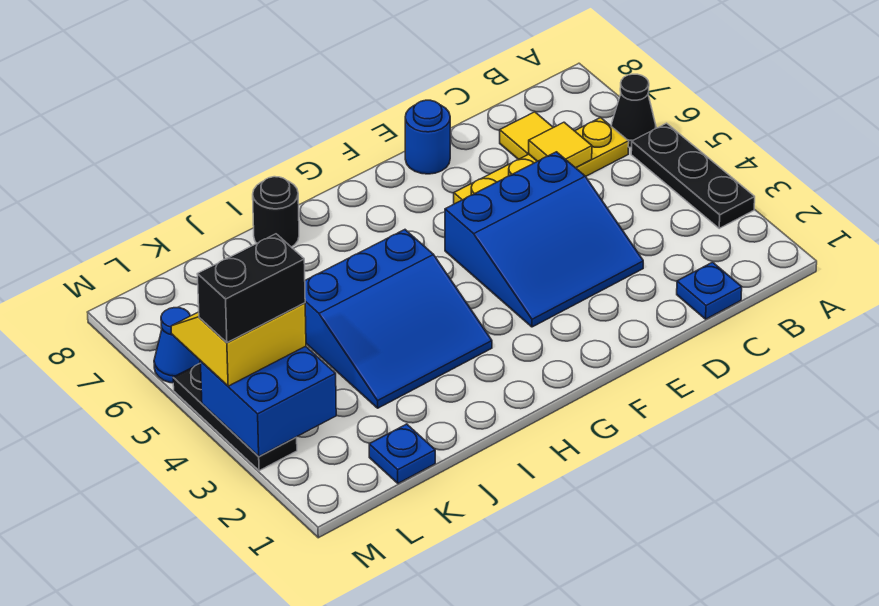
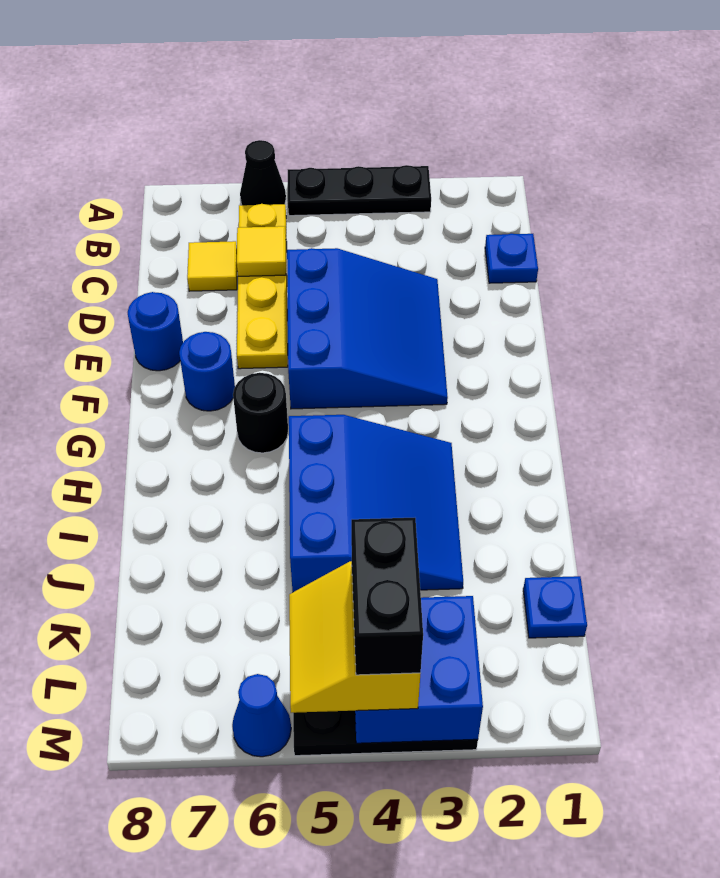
none -> blue round brick F7 level 1
black round brick I8 level 1 -> black round brick G6 level 1

